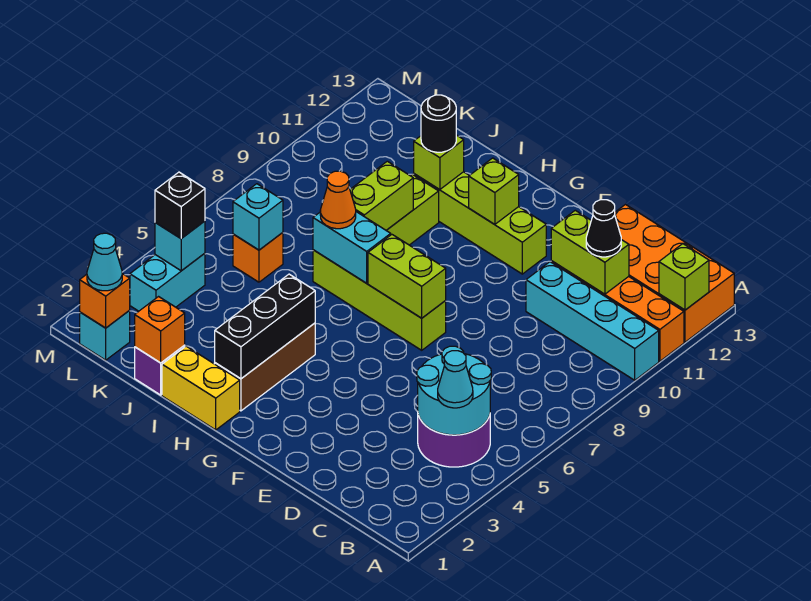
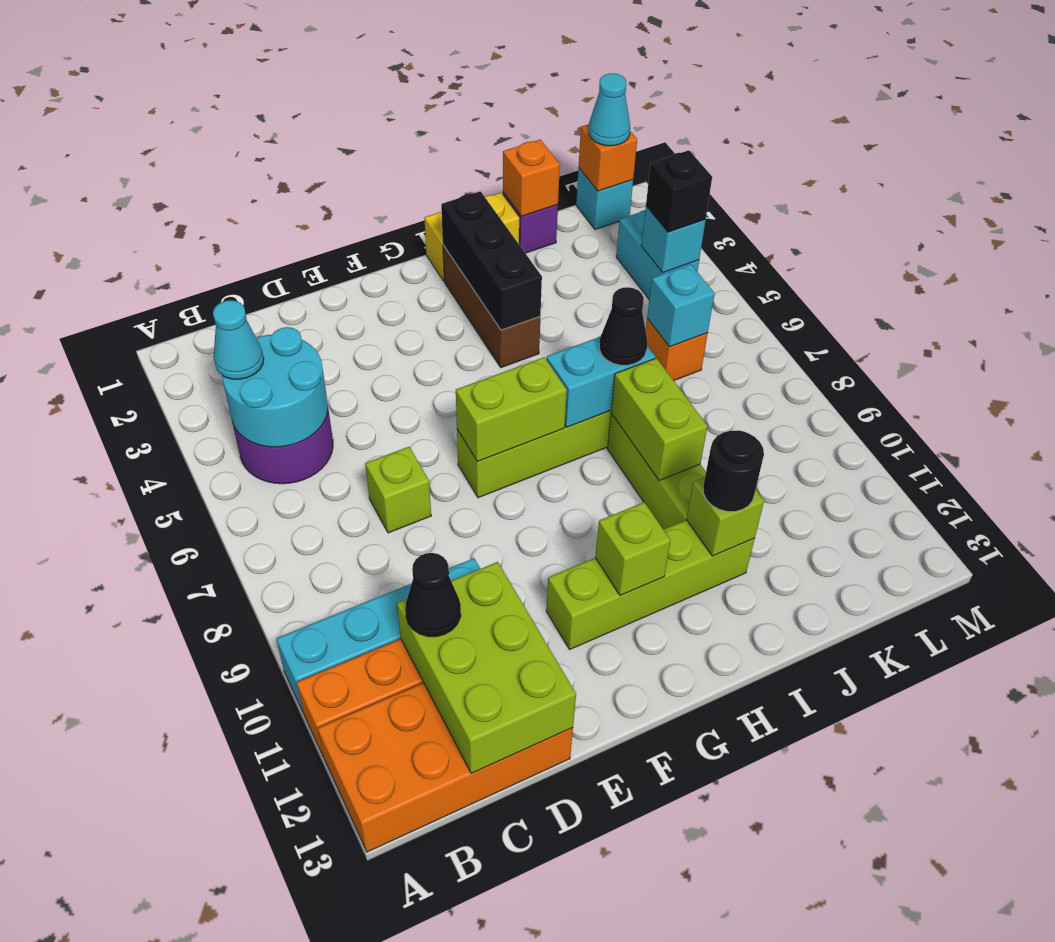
lime brick A12 level 2 -> lime brick D7 level 1
lime brick C11:D11 level 2 -> lime brick C11:D13 level 2
orange cone I7 level 3 -> black cone I7 level 3

